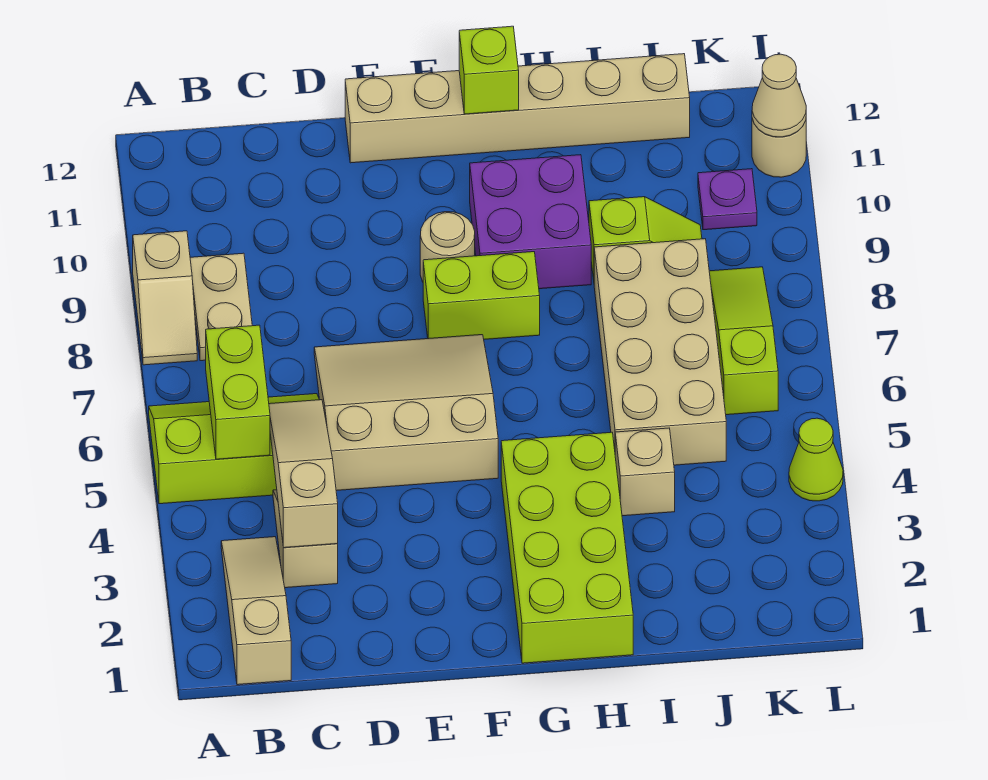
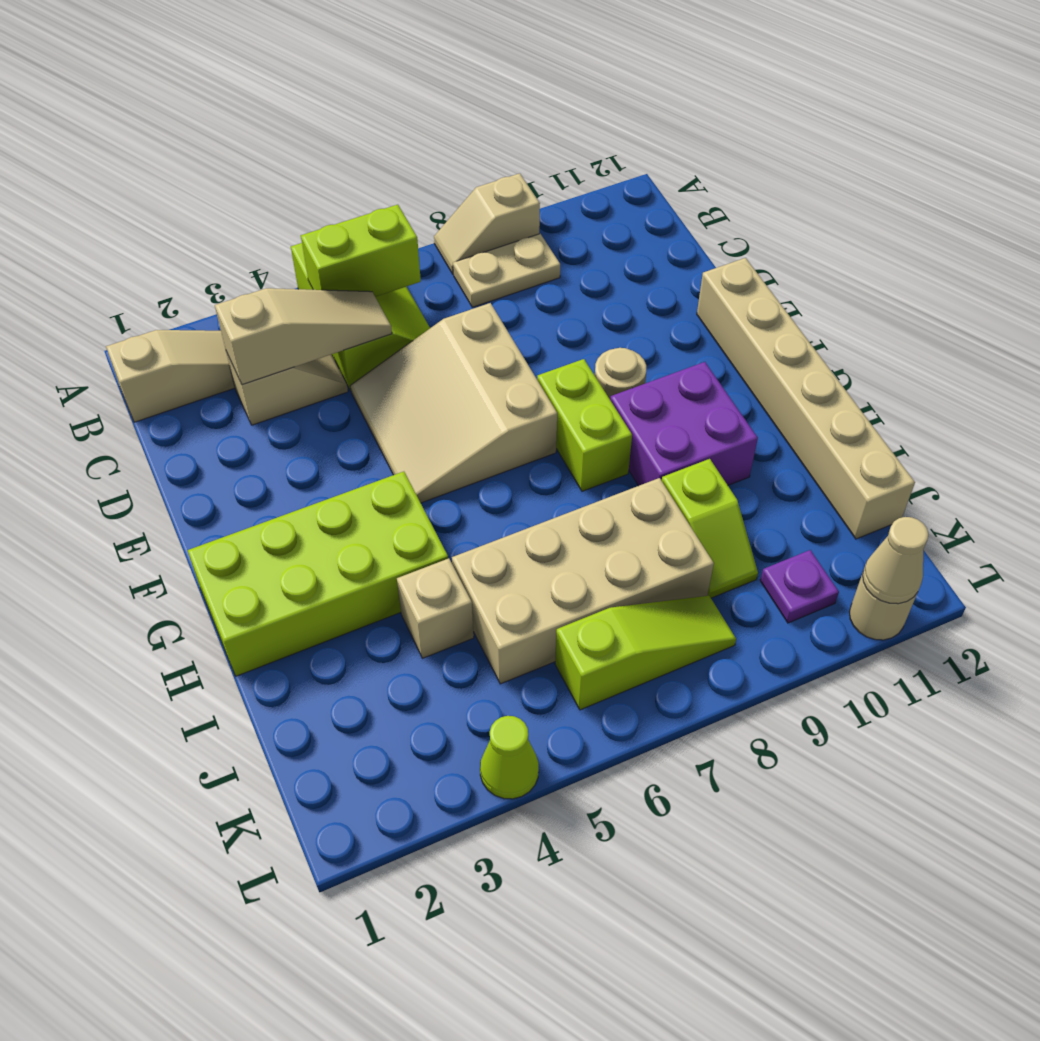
tan slope D5:F7 level 1 top 5 -> tan slope D5:F7 level 1 top 7
lime brick G12 level 2 -> none

